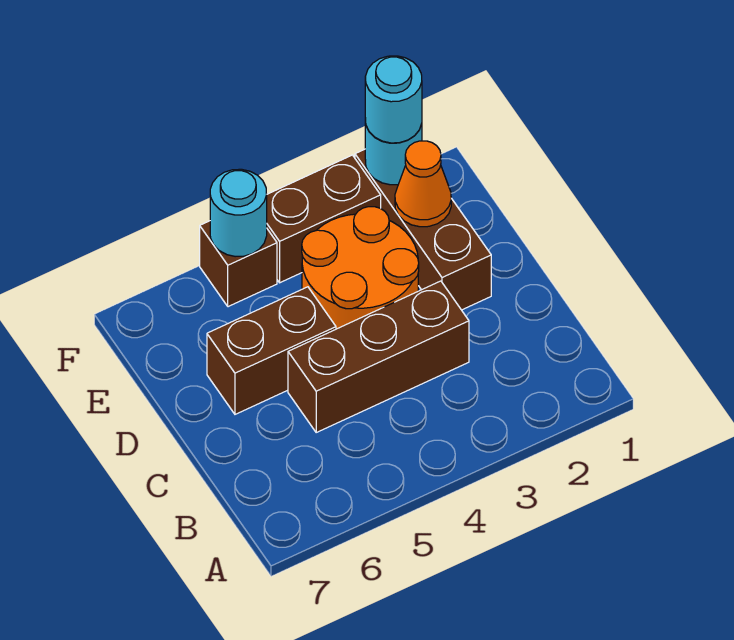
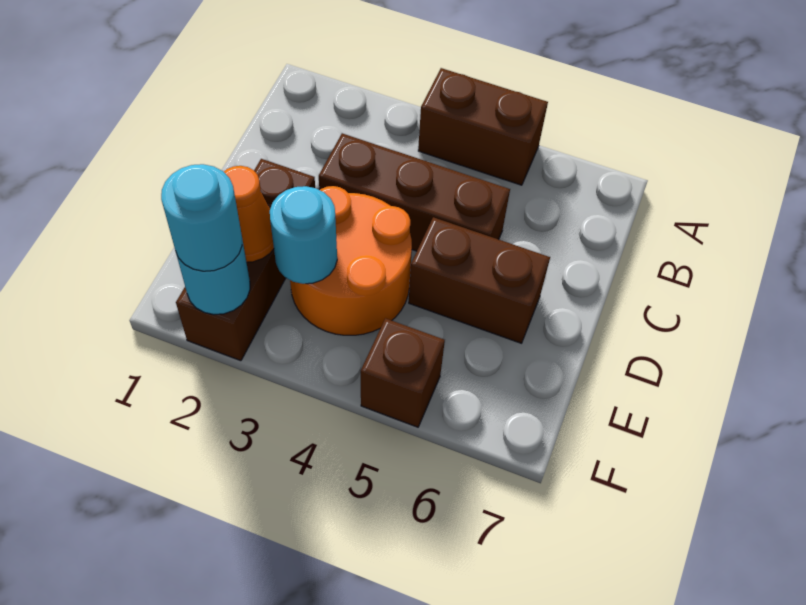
brown brick F3:F4 level 1 -> brown brick A4:A5 level 1
cyan round brick F5 level 2 -> cyan round brick E3 level 2

